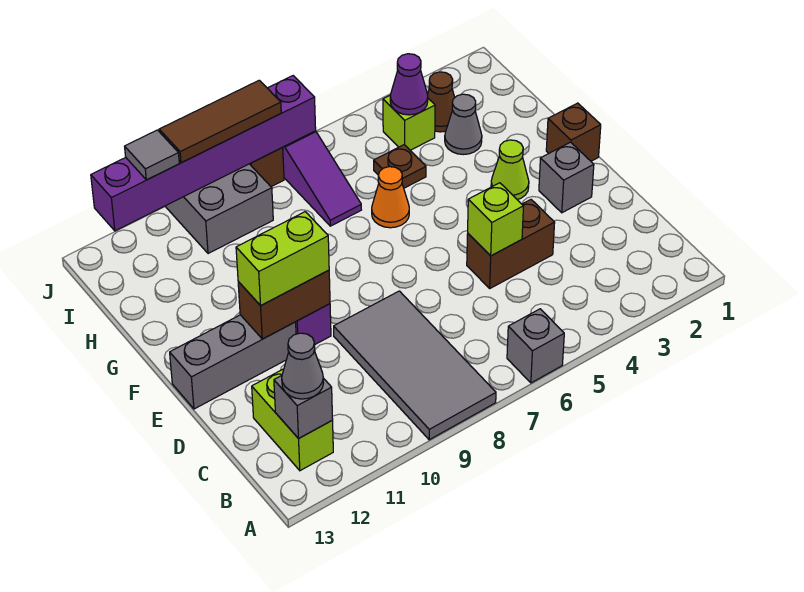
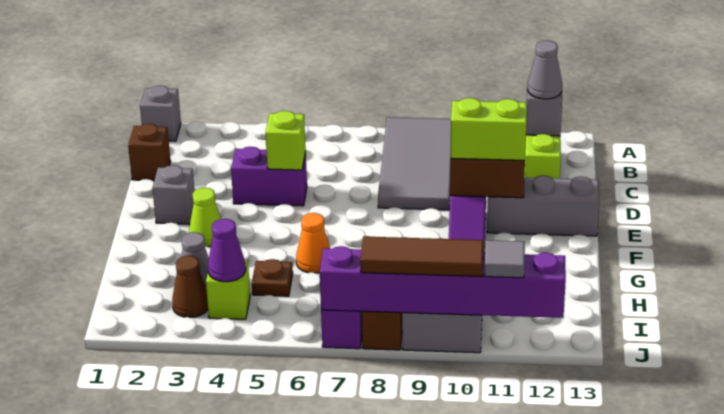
grey brick A6 level 1 -> grey brick A1 level 1
brown brick D4:D5 level 1 -> purple brick D4:D5 level 1
brown brick F1 level 1 -> brown brick C1 level 1

